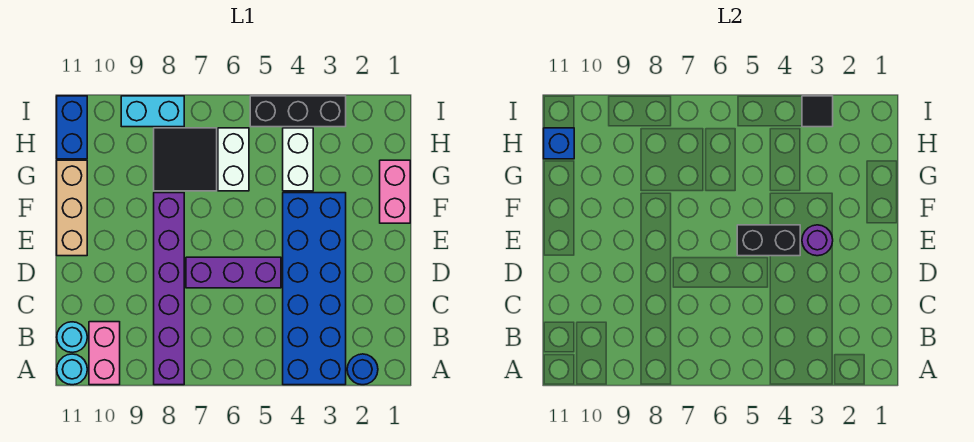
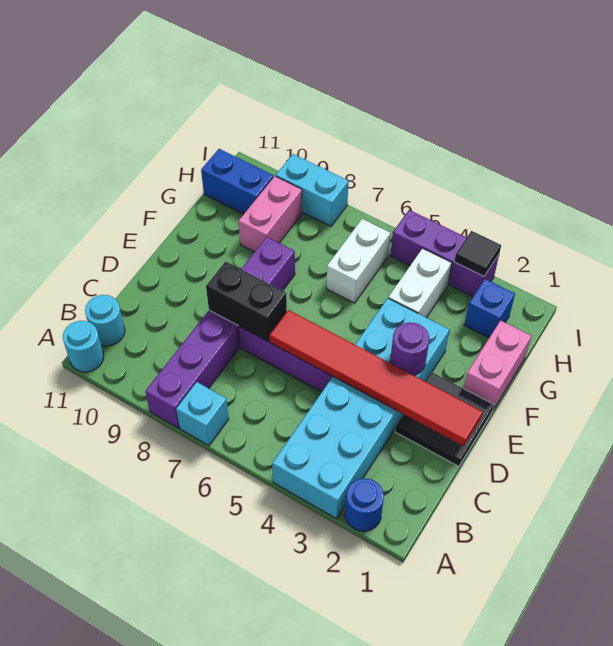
blue brick A3:F4 level 1 -> cyan brick A3:F4 level 1
none -> cyan brick A7 level 1
pink brick A10:B10 level 1 -> pink brick G9:H9 level 1
none -> red tile D1:D6 level 2
black brick E4:E5 level 2 -> black brick D7:D8 level 2
tan brick E11:G11 level 1 -> none
black tile G7:H8 level 1 -> black tile D1:E2 level 1
blue brick H11:I11 level 1 -> blue brick H10:H11 level 1
blue brick H11 level 2 -> blue brick H2 level 1
black brick I3:I5 level 1 -> purple brick I3:I5 level 1

